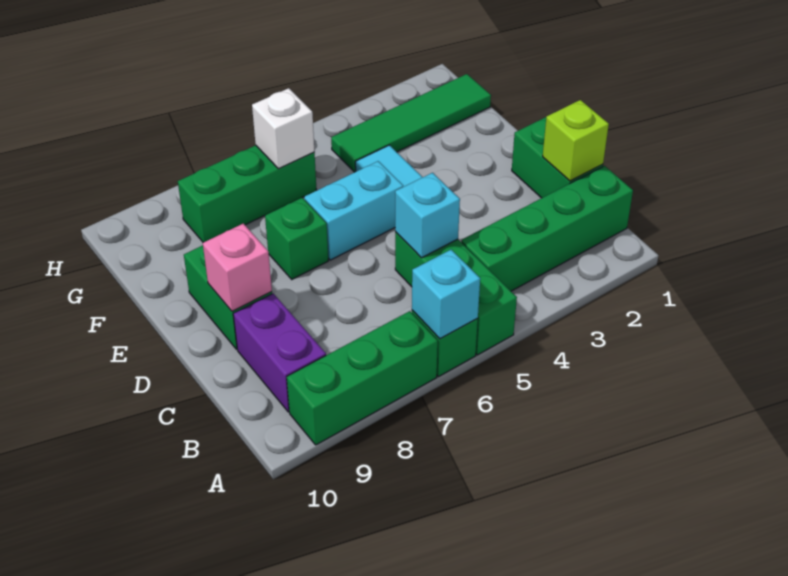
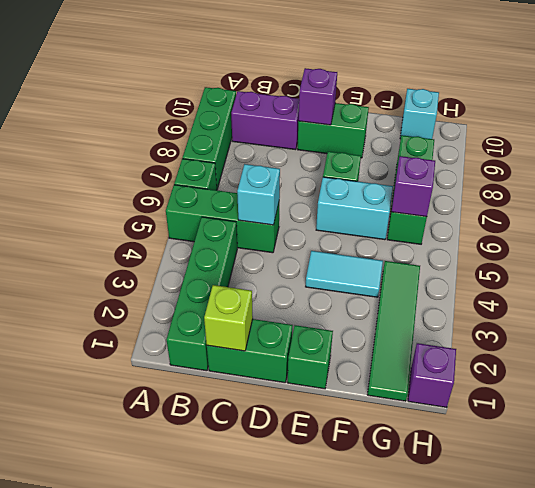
cyan brick A6 level 2 -> cyan brick G10 level 1
pink brick D9 level 2 -> purple brick D9 level 2
none -> green brick E1 level 1
cyan brick E5:E6 level 1 -> cyan brick E6:F6 level 1
white brick G6 level 2 -> purple brick G6 level 2
none -> purple brick H1 level 1

